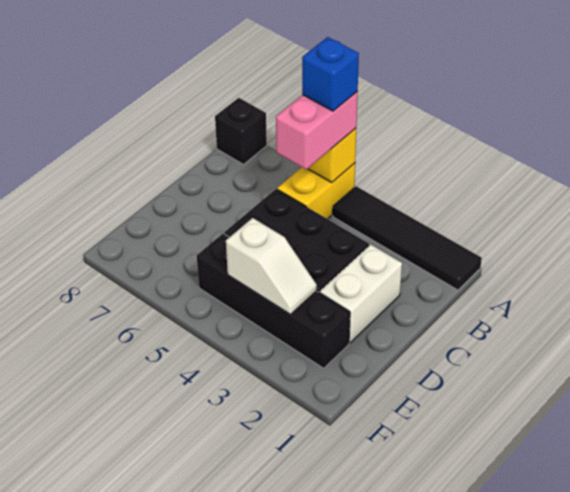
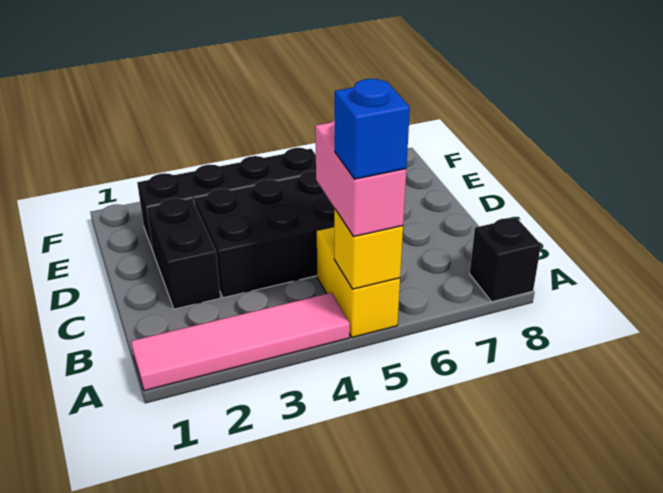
black tile A1:A4 level 1 -> pink tile A1:A4 level 1
white brick C2:D2 level 1 -> black brick C2:D2 level 1
white slope E3:E4 level 2 top 4 -> none

